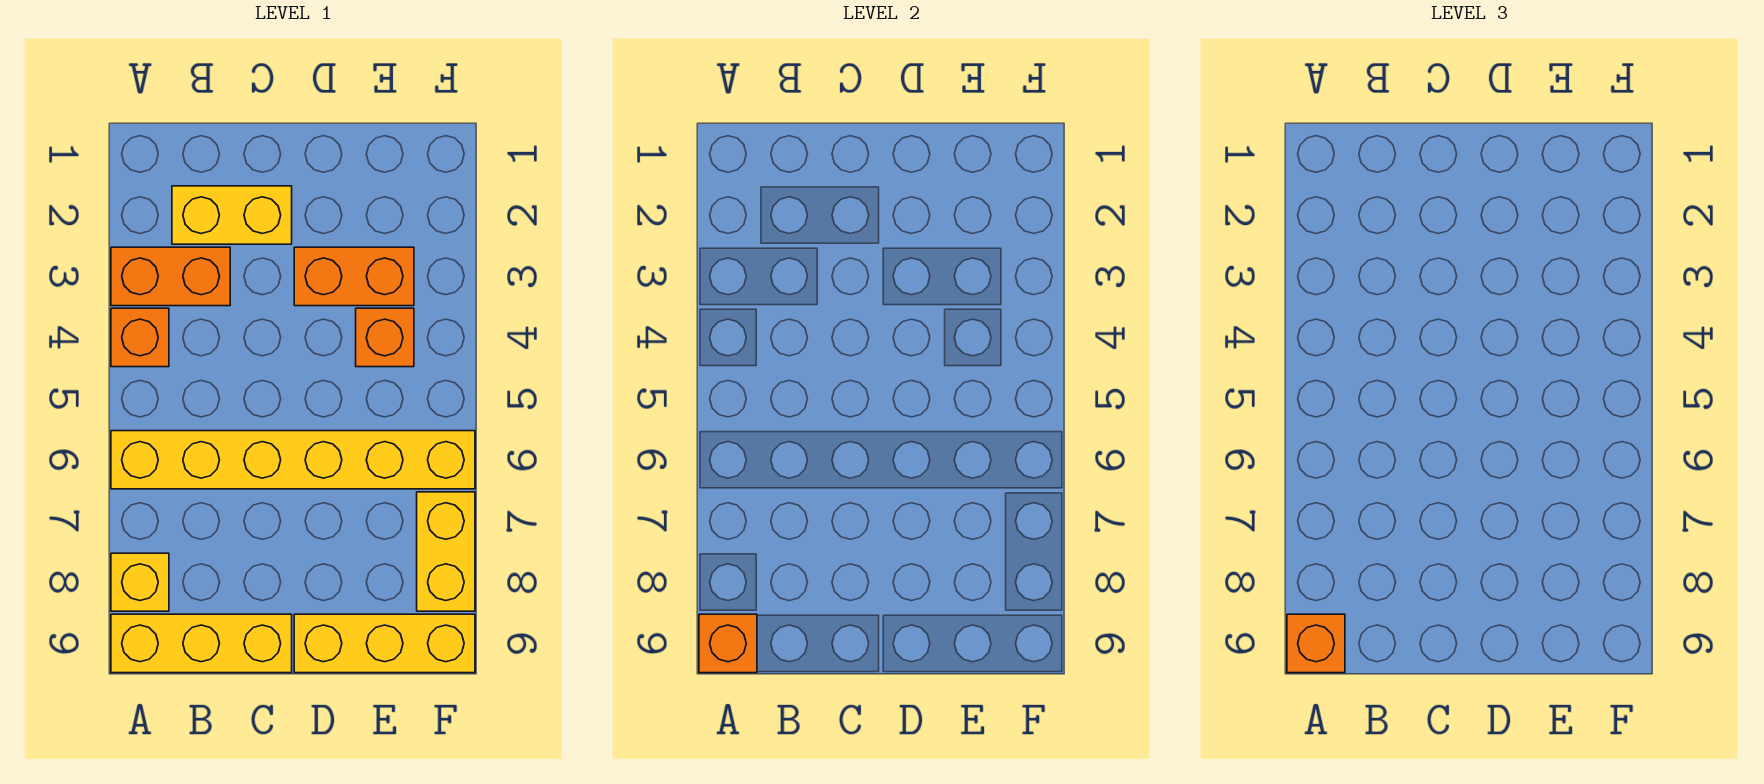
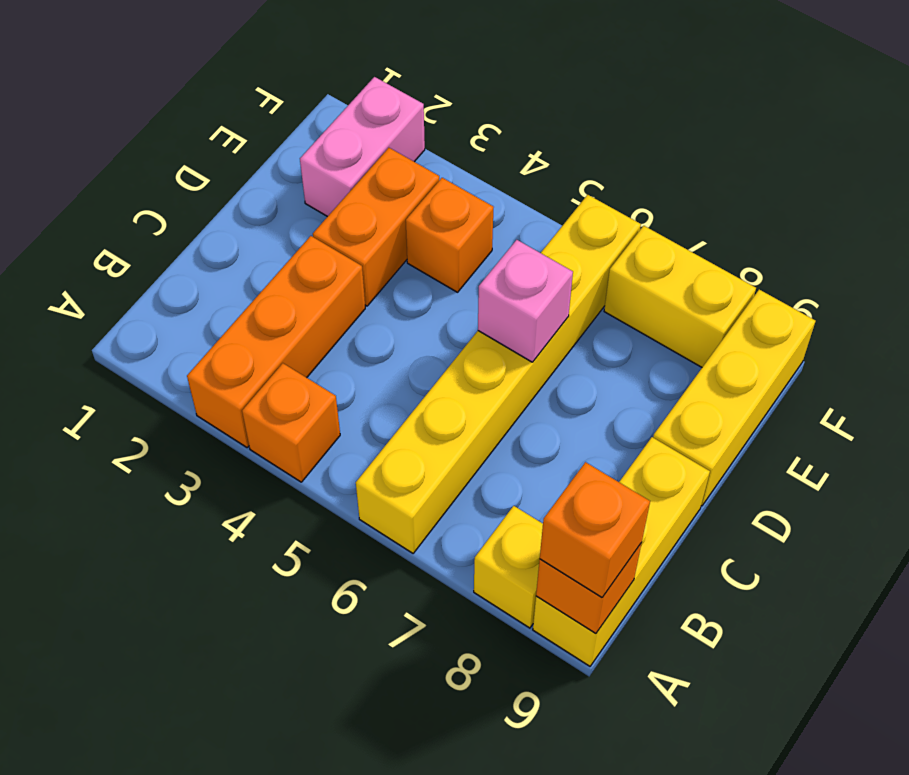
orange brick A3:B3 level 1 -> orange brick A3:C3 level 1
yellow brick B2:C2 level 1 -> none
none -> pink brick D6 level 2
none -> pink brick E2:F2 level 1

